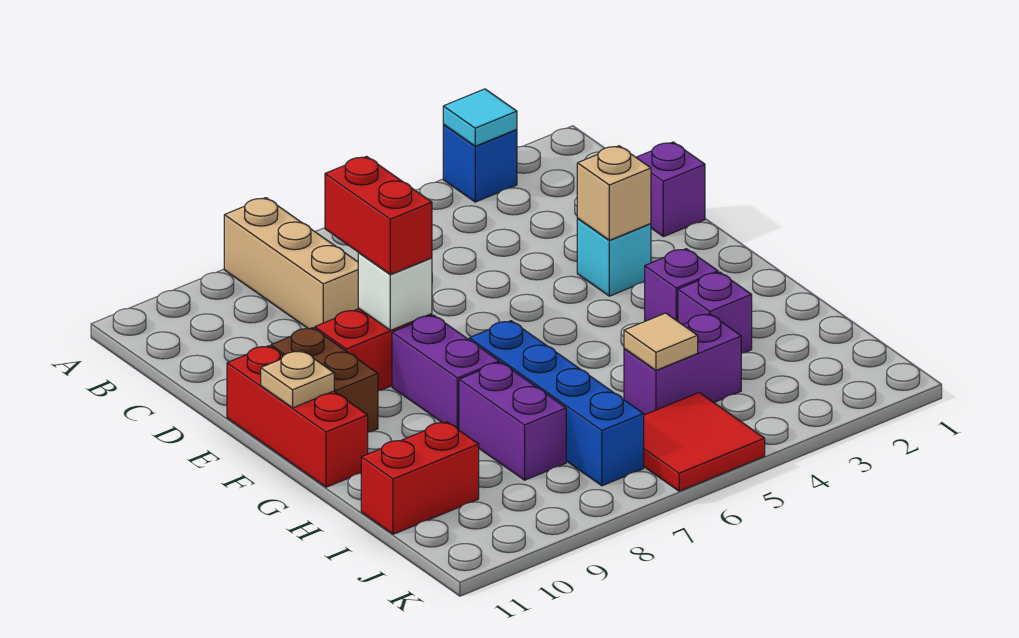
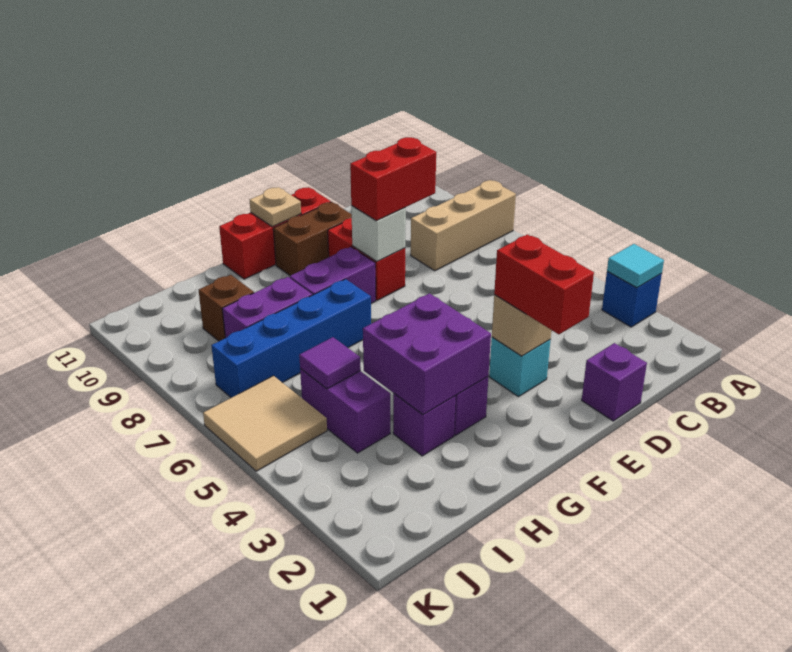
none -> purple brick G3:H4 level 2
tan tile I5 level 2 -> purple tile I5 level 2
none -> brown brick I9 level 1
red brick I10:I11 level 1 -> red brick E2:E3 level 3
red tile J5:K6 level 1 -> tan tile J5:K6 level 1

